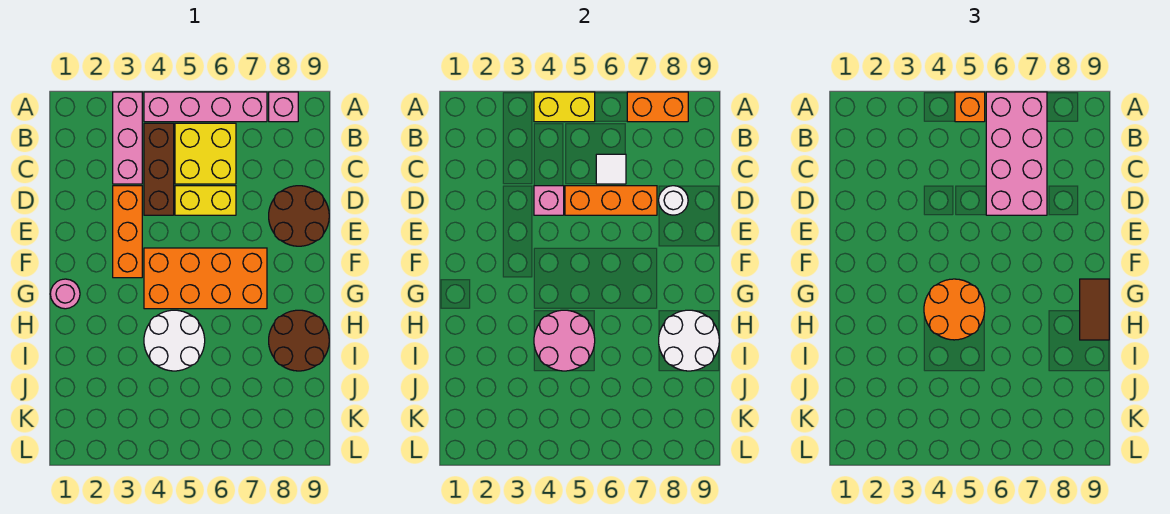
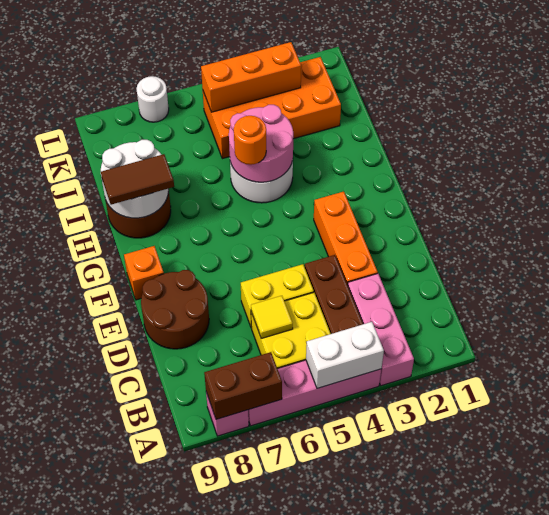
yellow brick A4:A5 level 2 -> white brick A4:A5 level 2
orange brick A5 level 3 -> orange brick F9 level 1
pink brick A6:D7 level 3 -> none
orange brick A7:A8 level 2 -> brown brick A7:A8 level 2
white tile C6 level 2 -> yellow tile C6 level 2
pink brick D4 level 2 -> none
orange brick D5:D7 level 2 -> orange brick K3:K5 level 2
white round brick D8 level 2 -> white round brick L7 level 1
orange brick F4:G7 level 1 -> orange brick J2:K5 level 1
pink round brick G1 level 1 -> none
orange round brick G4:H5 level 3 -> orange round brick H5 level 3
brown tile G9:H9 level 3 -> brown tile H8:H9 level 3

